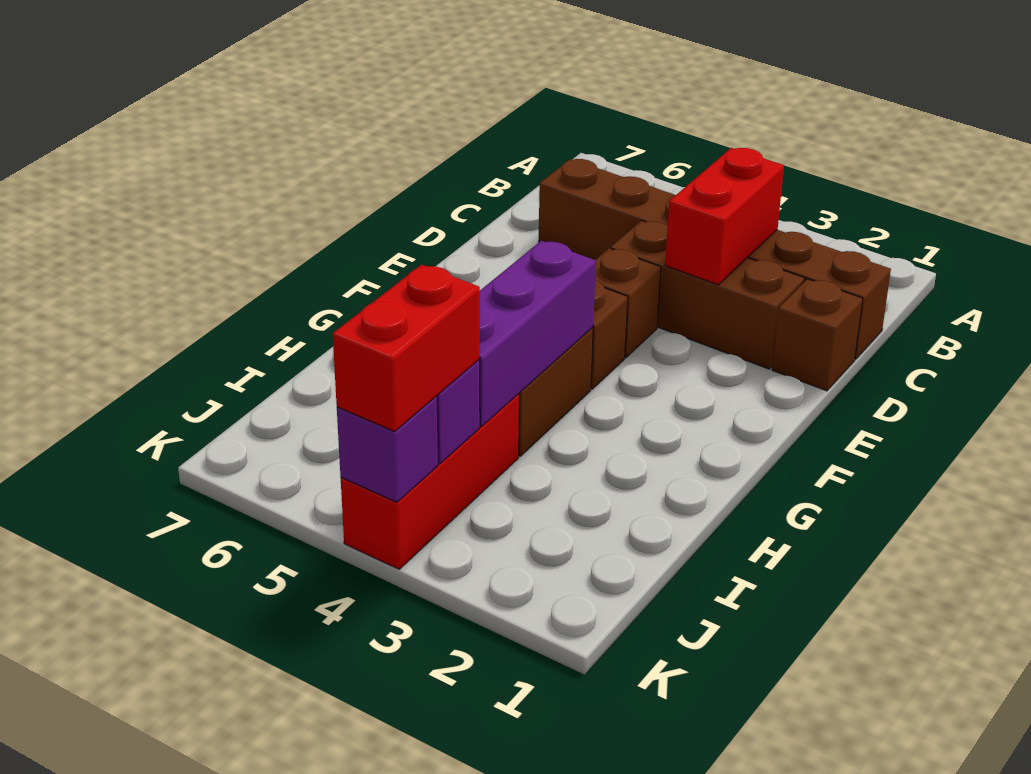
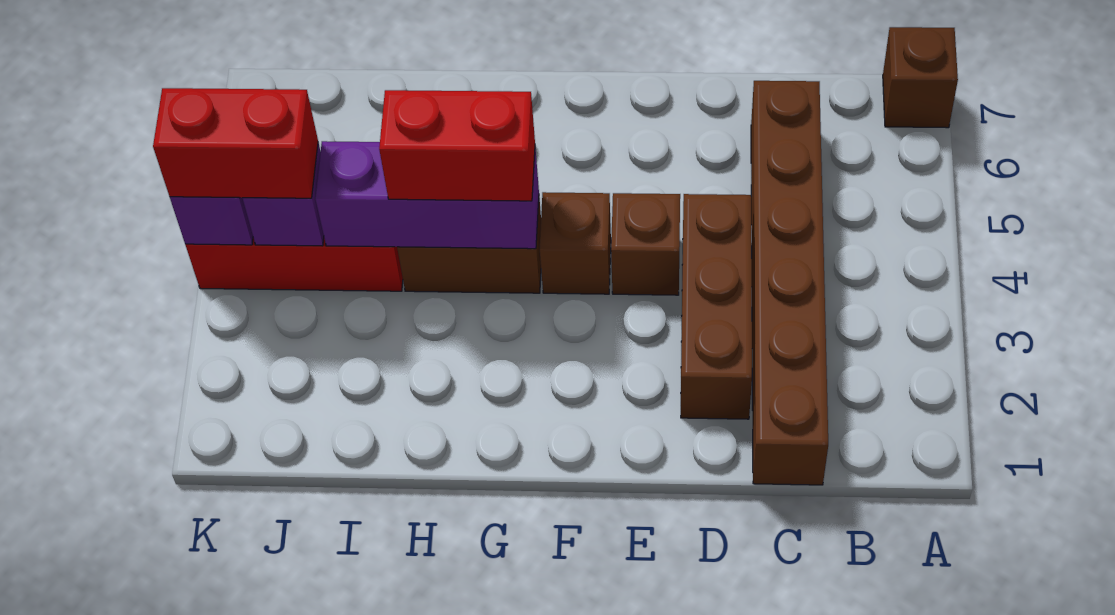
red brick C3:D3 level 2 -> red brick G4:H4 level 3
brown brick D1 level 1 -> brown brick A7 level 1

